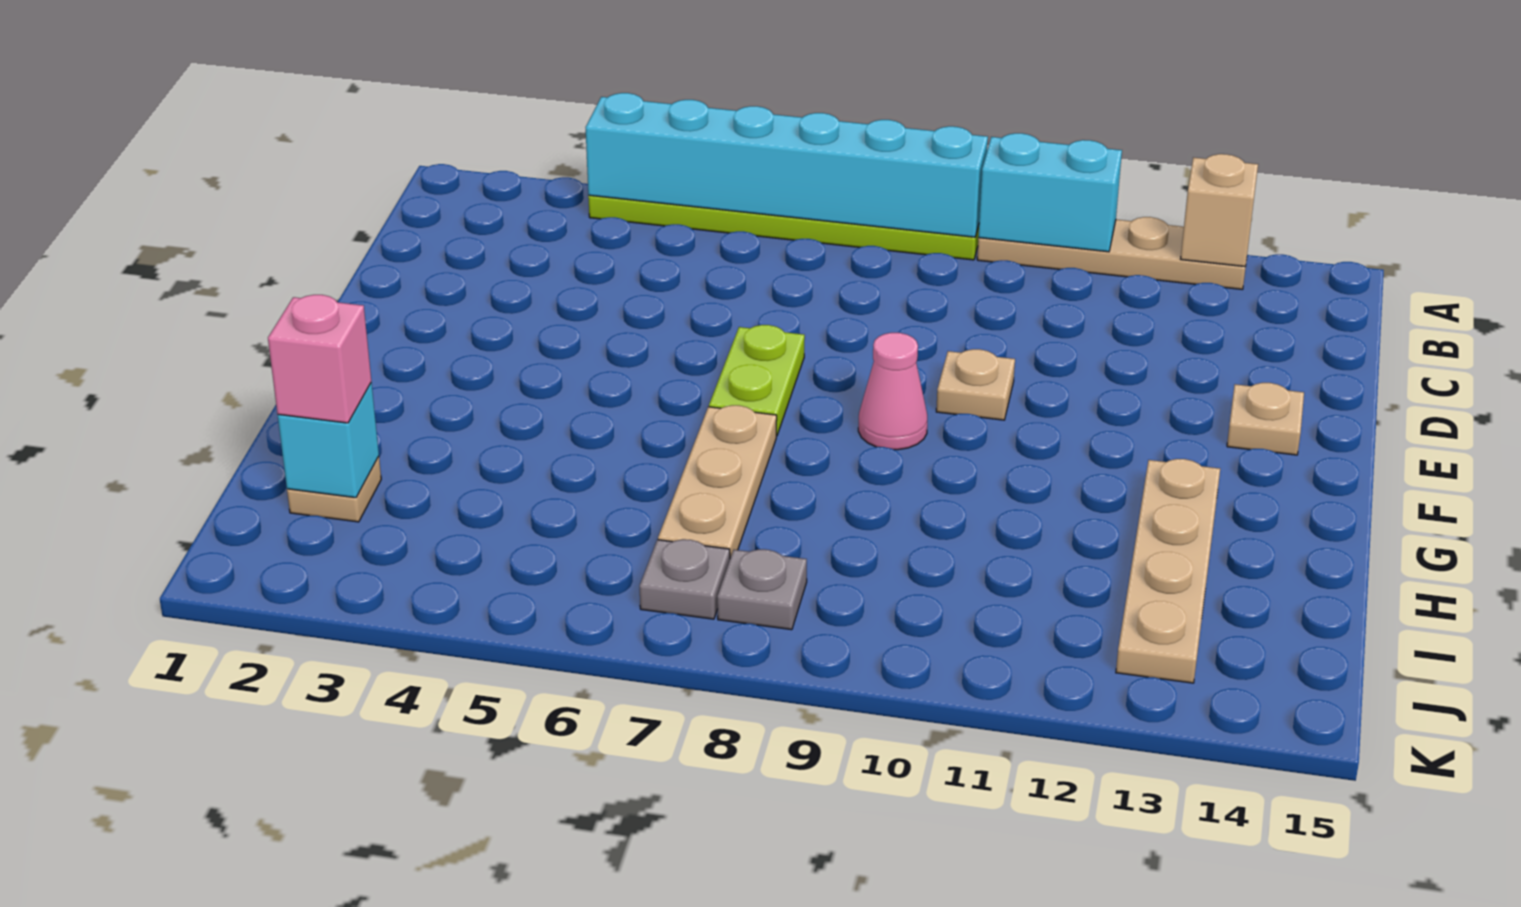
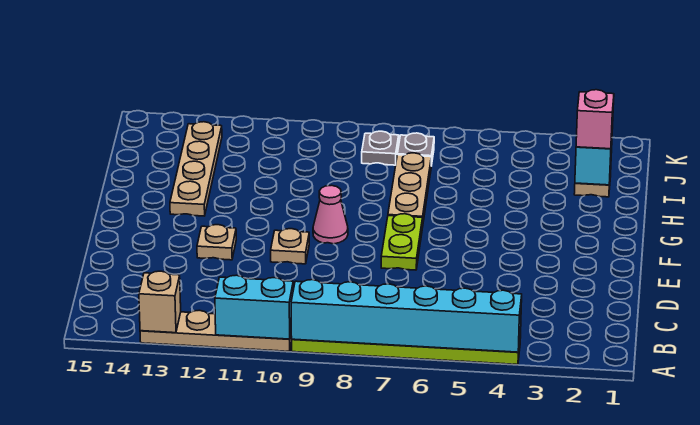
tan plate E14 level 1 -> tan plate E12 level 1

